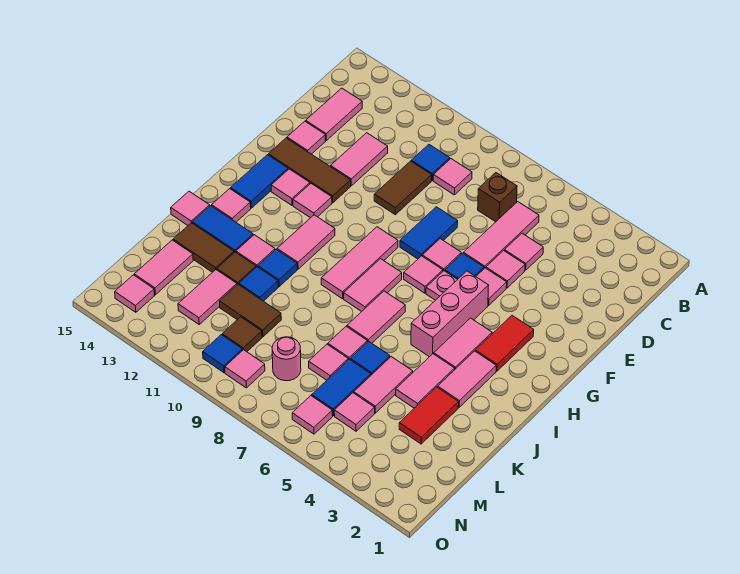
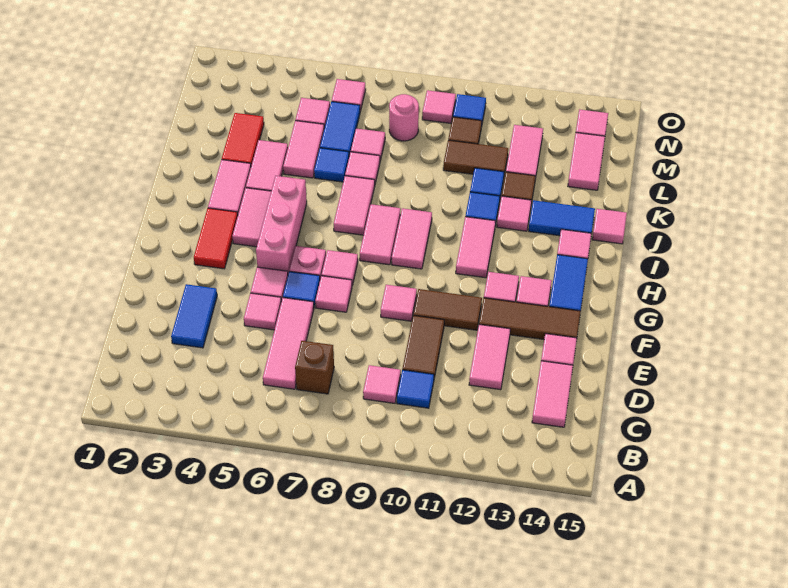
pink tile D5 level 1 -> pink tile F9 level 1
blue tile E8:F8 level 1 -> blue tile D3:E3 level 1
pink tile G9:I9 level 1 -> pink tile H9:I9 level 1
brown tile K13:K14 level 1 -> brown tile F10:F11 level 1

